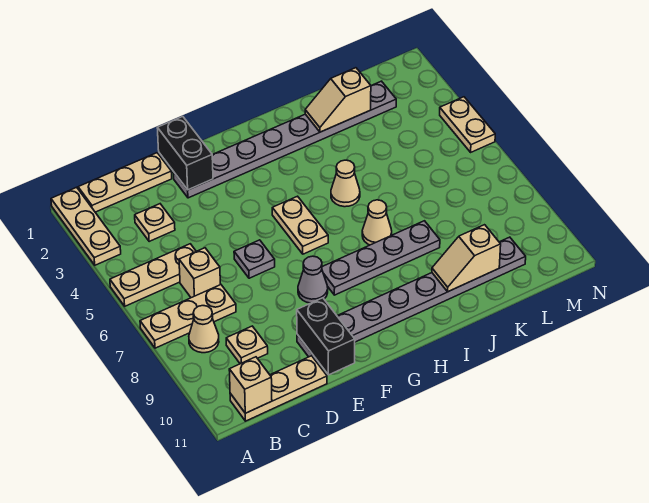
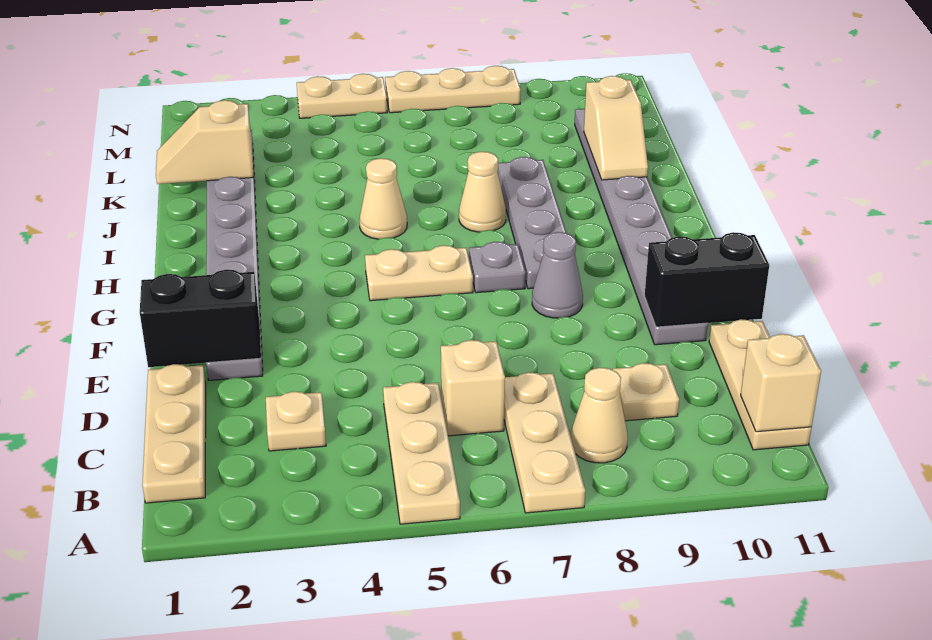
tan plate A1:A3 level 1 -> tan plate N6:N8 level 1
grey plate E6 level 1 -> grey plate G7 level 1
tan slope J2:K2 level 2 top K -> tan slope K1:K2 level 2 top 2

